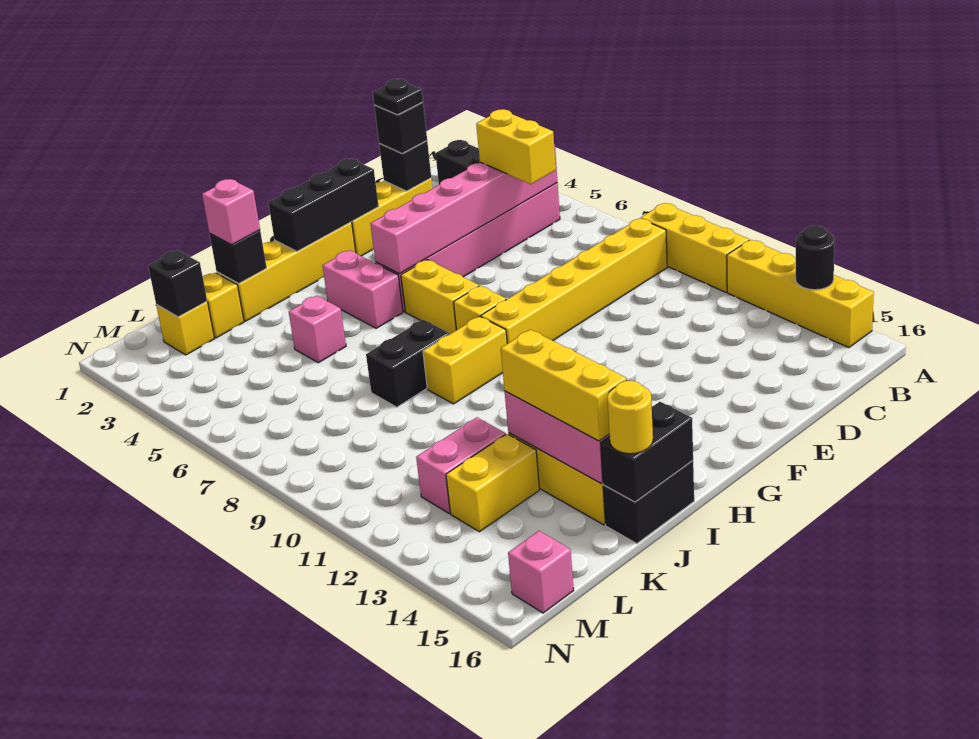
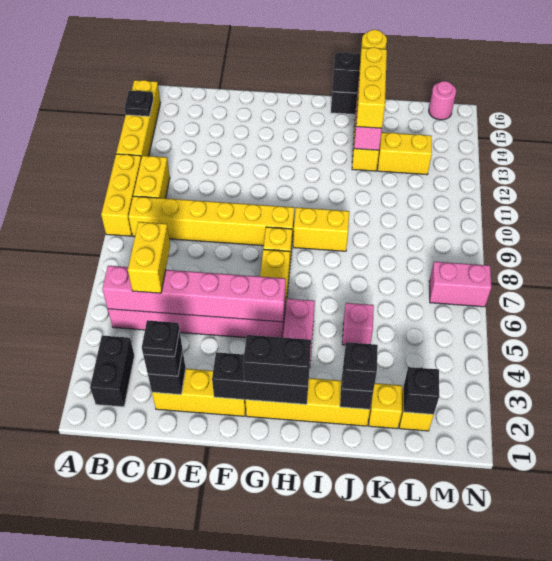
black round brick A14 level 2 -> black plate A14 level 2
none -> yellow brick B10:B11 level 1
black brick I8:J8 level 1 -> black brick G2:H2 level 3
pink brick J2 level 3 -> black brick J2 level 3
pink brick K12:L12 level 1 -> pink brick M7:N7 level 1
pink brick M16 level 1 -> pink round brick M16 level 1

